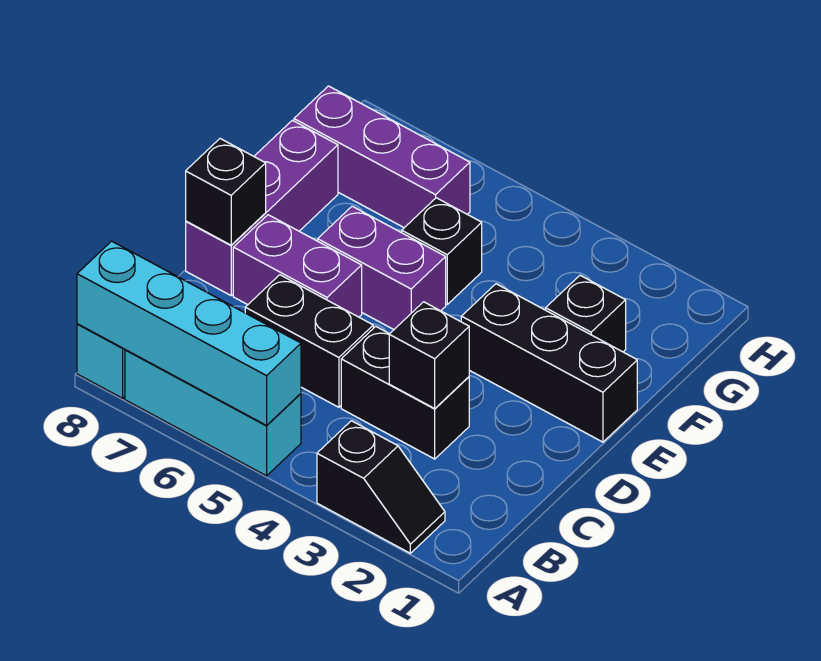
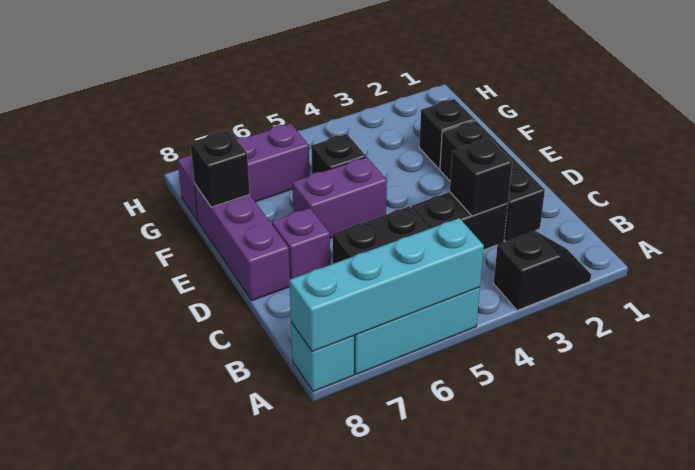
purple brick D6:D7 level 1 -> purple brick D7 level 1
black brick D8 level 2 -> black brick F8 level 2
black brick E1:E3 level 1 -> black brick C2:E2 level 1

